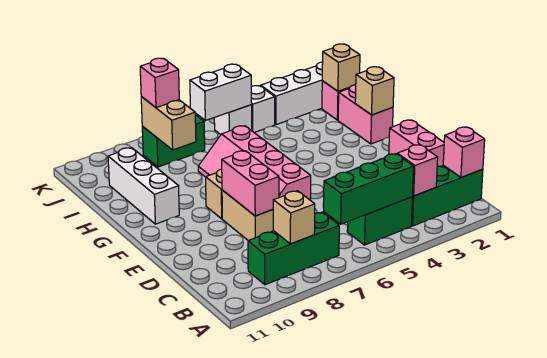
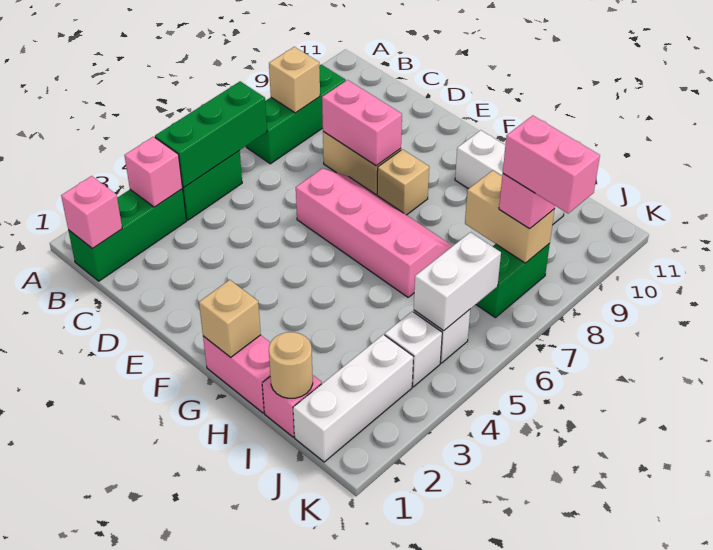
pink brick D1:E1 level 1 -> pink brick J8:K8 level 4
tan brick I1 level 2 -> tan round brick I1 level 2

